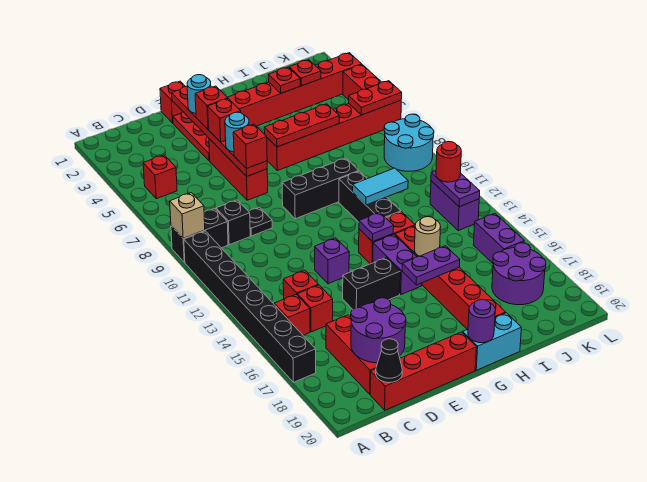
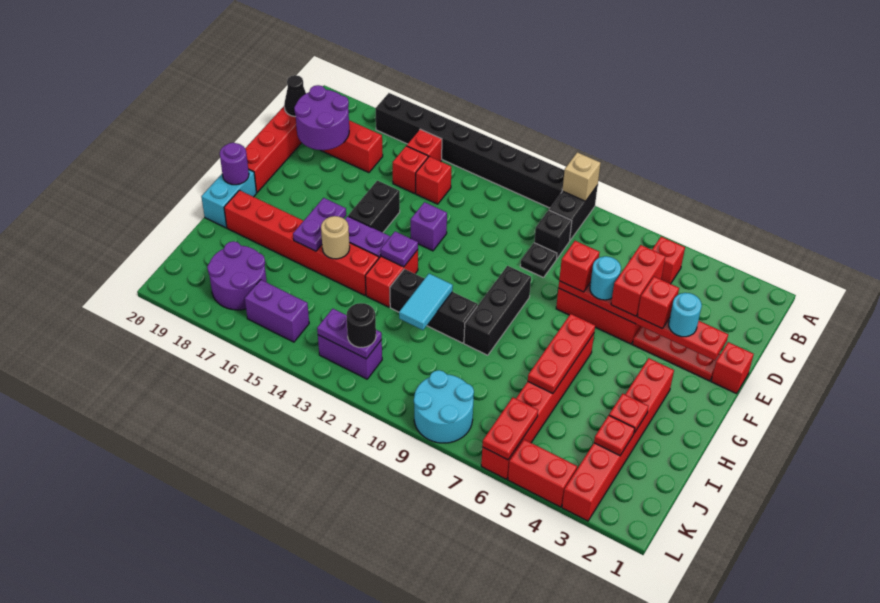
red brick E5 level 3 -> red brick D5:E5 level 3
red round brick K12 level 3 -> black round brick K12 level 3

